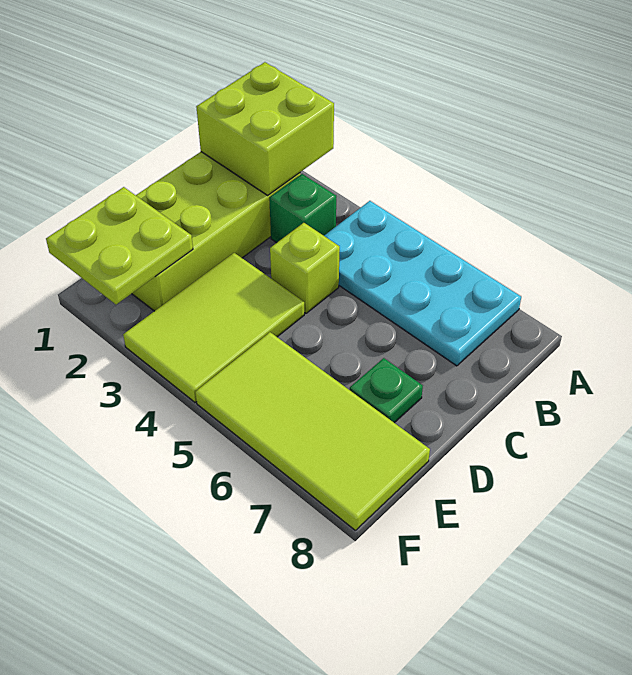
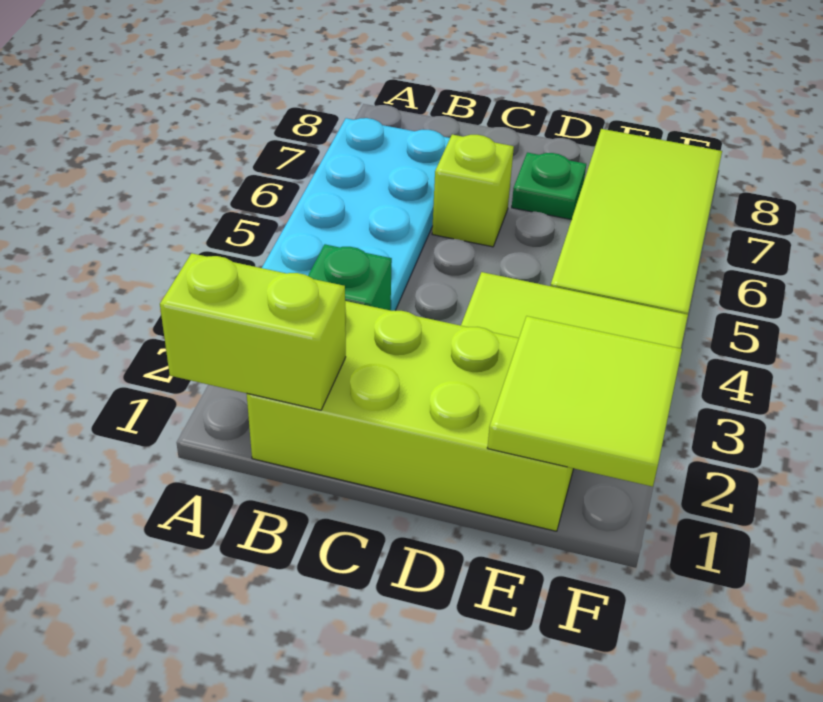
lime brick A1:B2 level 2 -> lime brick A1:B1 level 2
lime brick C4 level 1 -> lime brick C6 level 1
lime plate E1:F2 level 2 -> lime tile E1:F2 level 2

